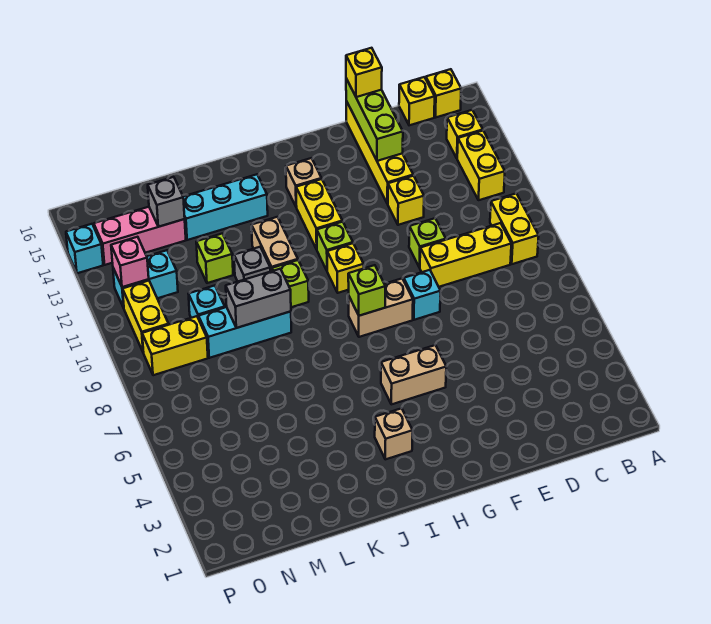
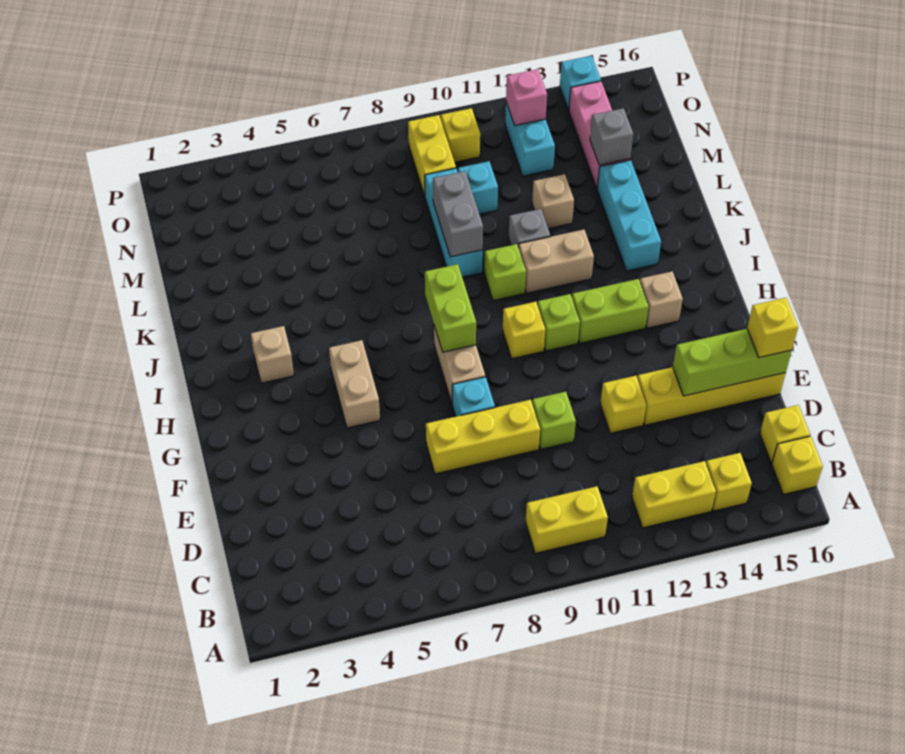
yellow brick C9:E9 level 1 -> yellow brick E7:E9 level 1
lime brick H8 level 2 -> lime brick H8:I8 level 2
yellow brick H12:H13 level 1 -> lime brick H12:H13 level 1
lime brick L12 level 1 -> tan brick L12 level 1
yellow brick O10:O11 level 1 -> yellow brick O10 level 1

